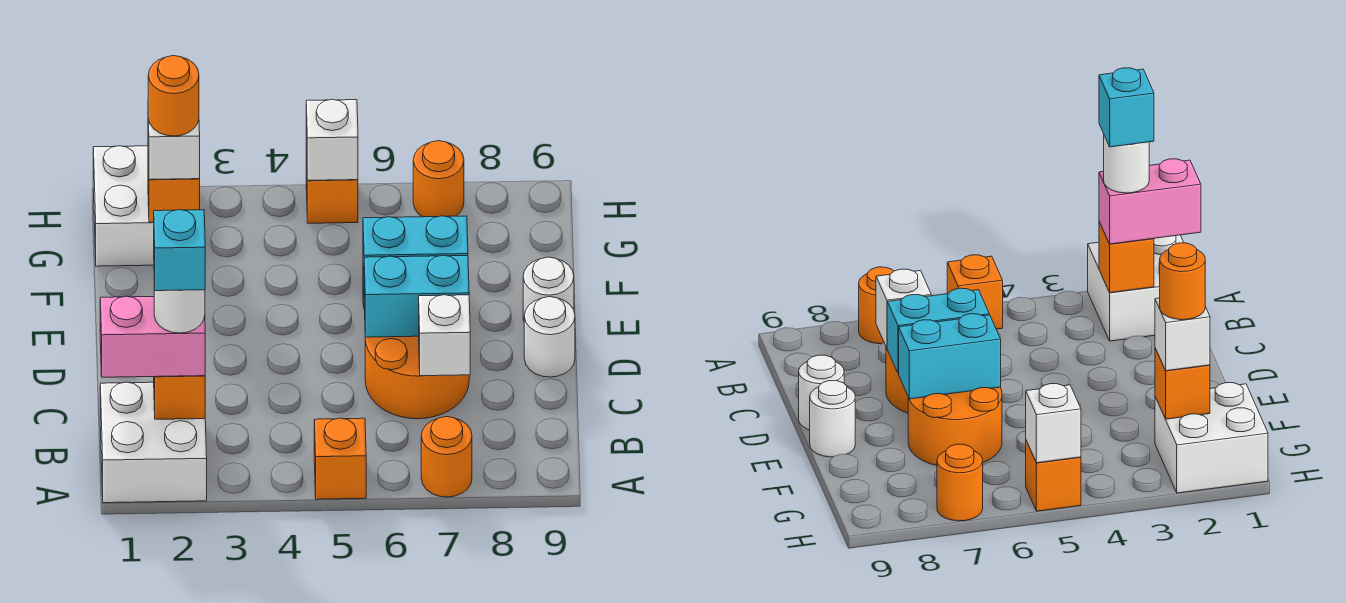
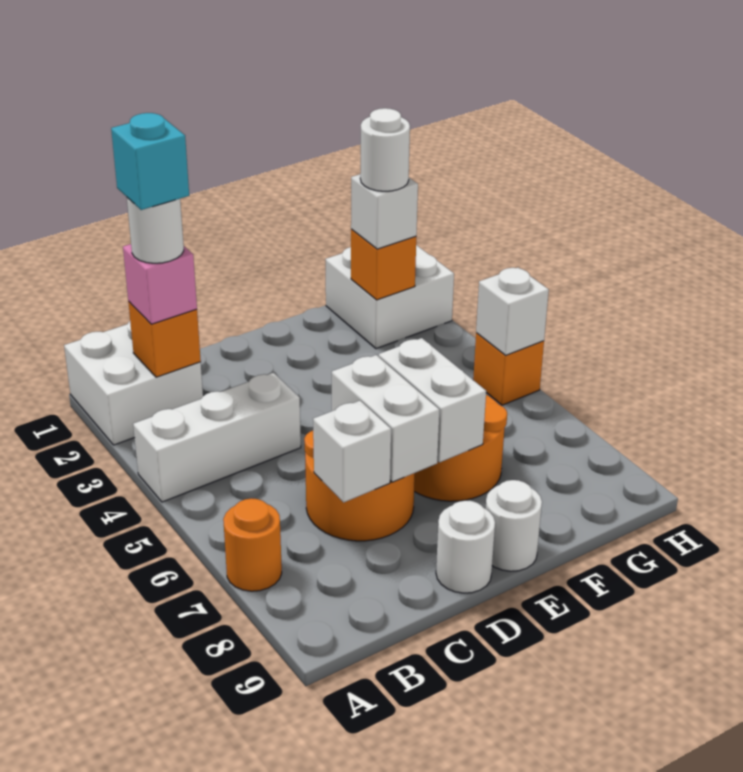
none -> white brick A4:C4 level 1
orange brick A5 level 1 -> none
pink brick B1:B2 level 3 -> pink brick B2 level 3
cyan brick D6:D7 level 2 -> white brick D6:D7 level 2
cyan brick E6:E7 level 2 -> white brick E6:E7 level 2
orange round brick G2 level 4 -> white round brick G2 level 4
orange round brick H7 level 1 -> none

